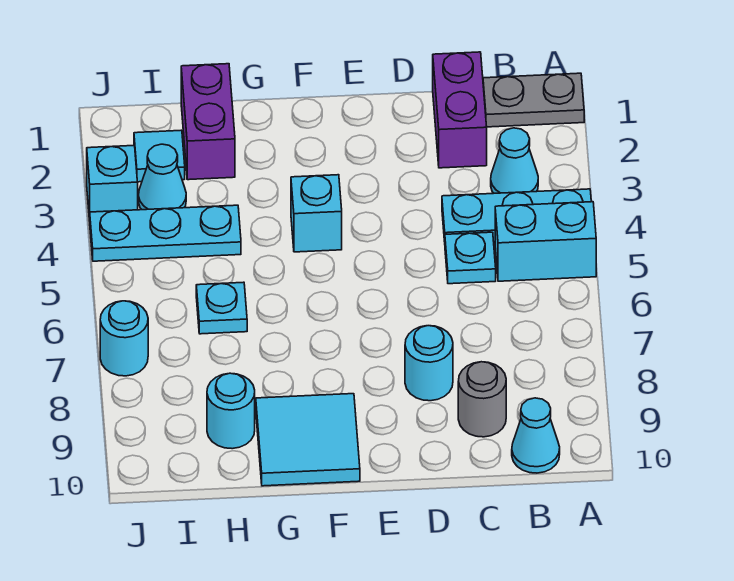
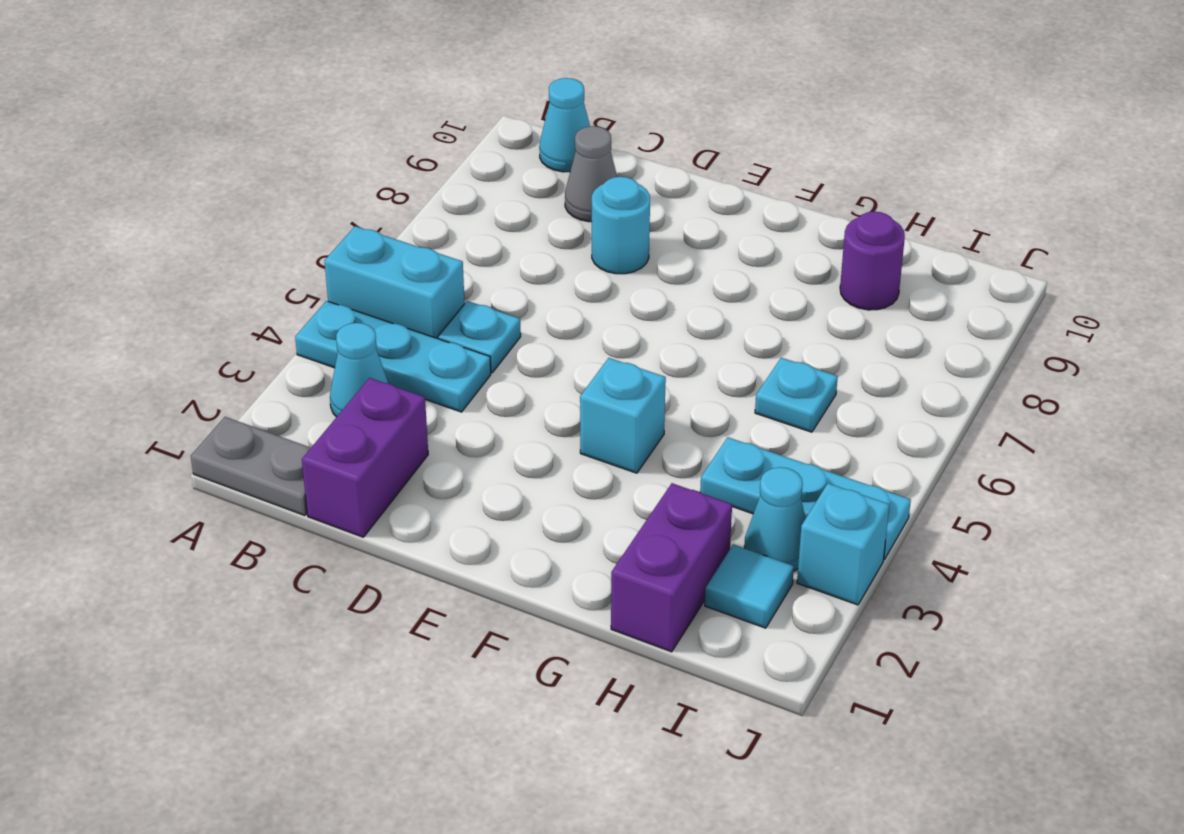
grey round brick C9 level 1 -> grey cone C9 level 1
cyan tile F9:G10 level 1 -> none
cyan round brick H9 level 1 -> purple round brick H9 level 1
cyan round brick J7 level 1 -> none

